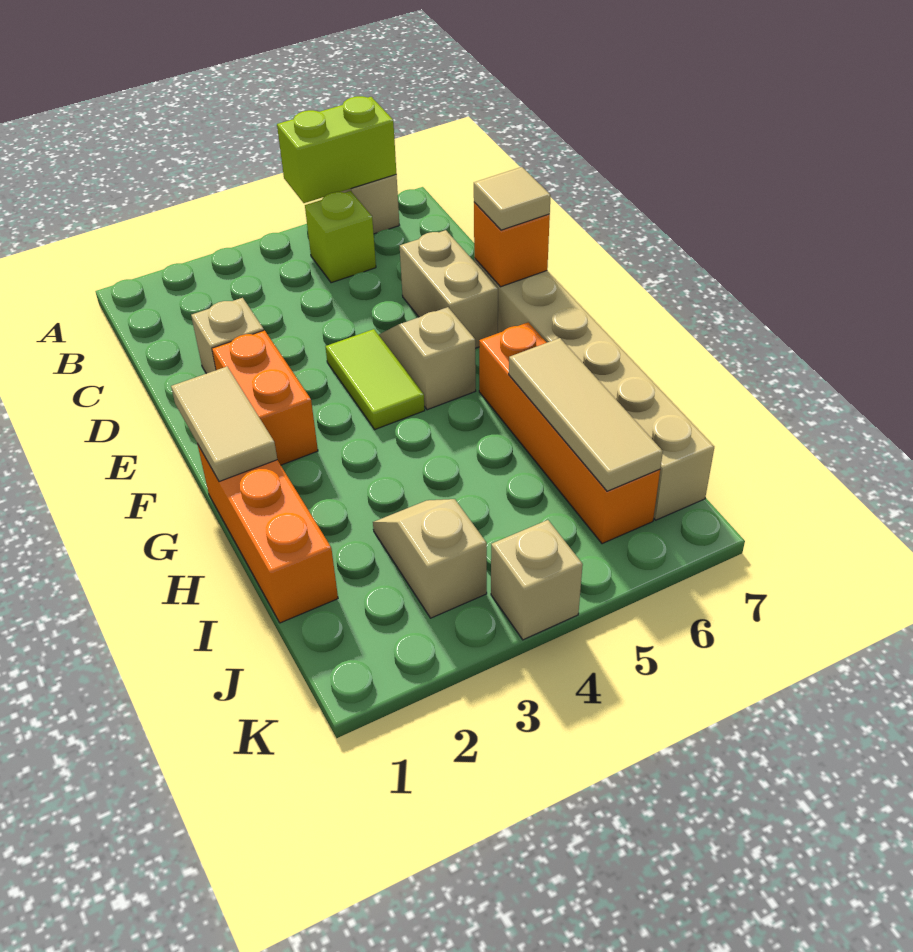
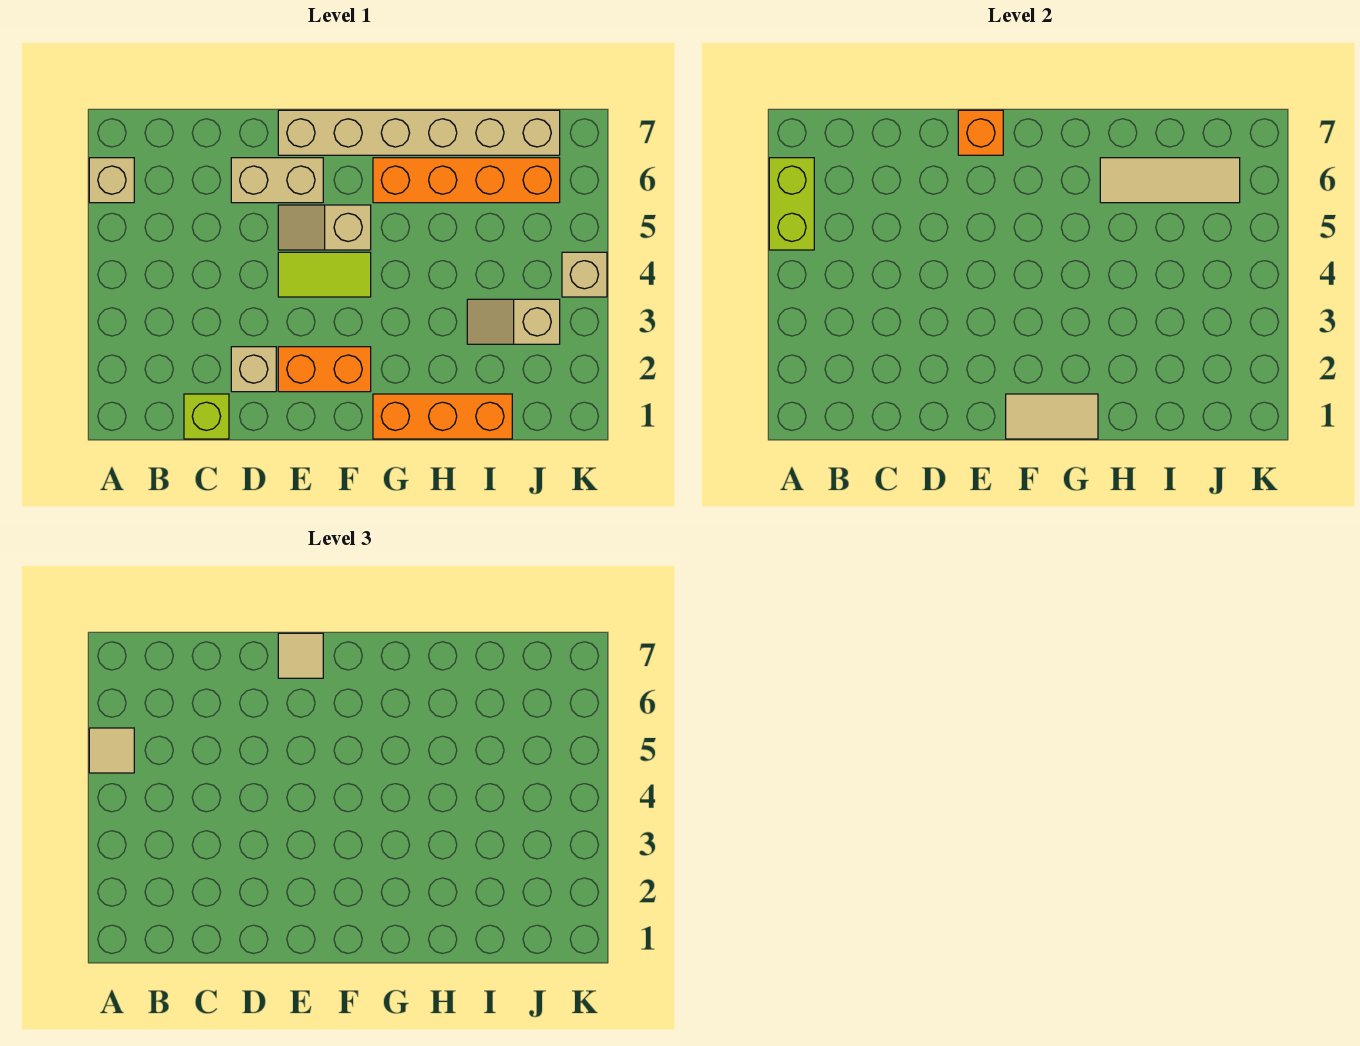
none -> tan tile A5 level 3
lime brick B5 level 1 -> lime brick C1 level 1

